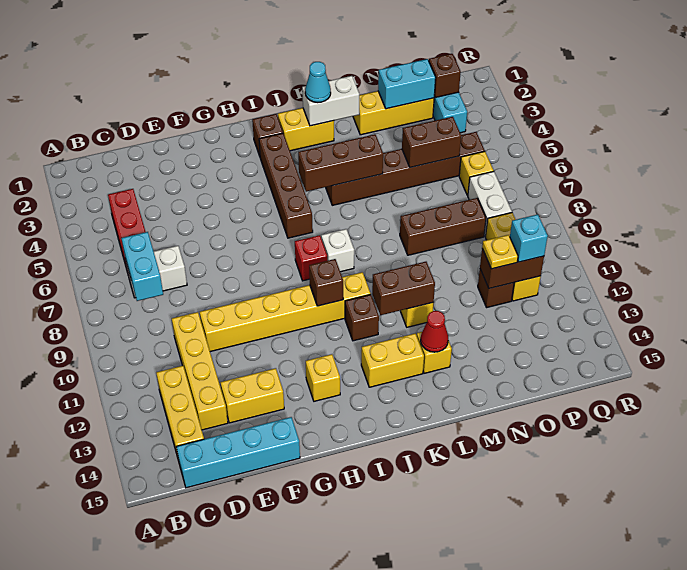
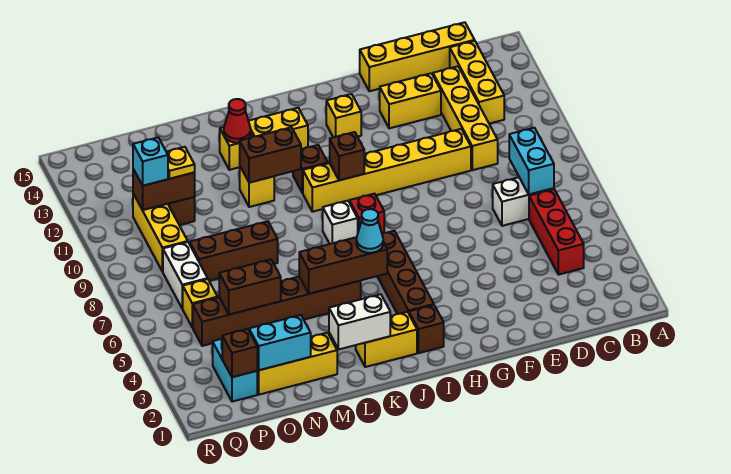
cyan brick C15:F15 level 1 -> yellow brick C15:F15 level 1
cyan cone K2 level 3 -> cyan cone J5 level 3

